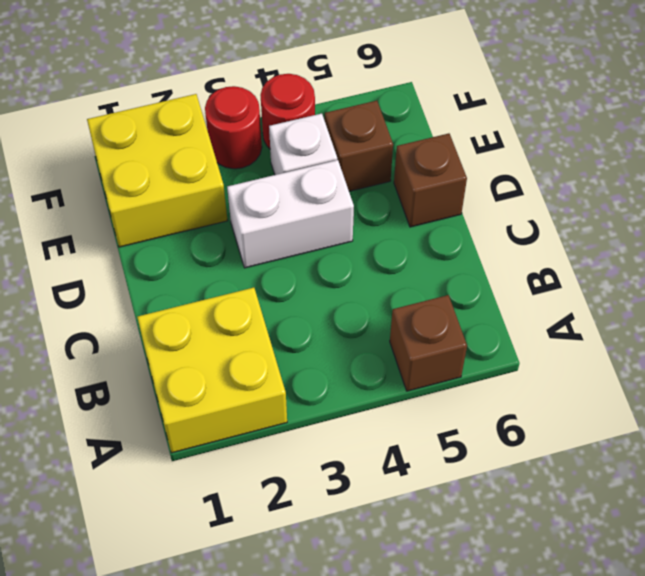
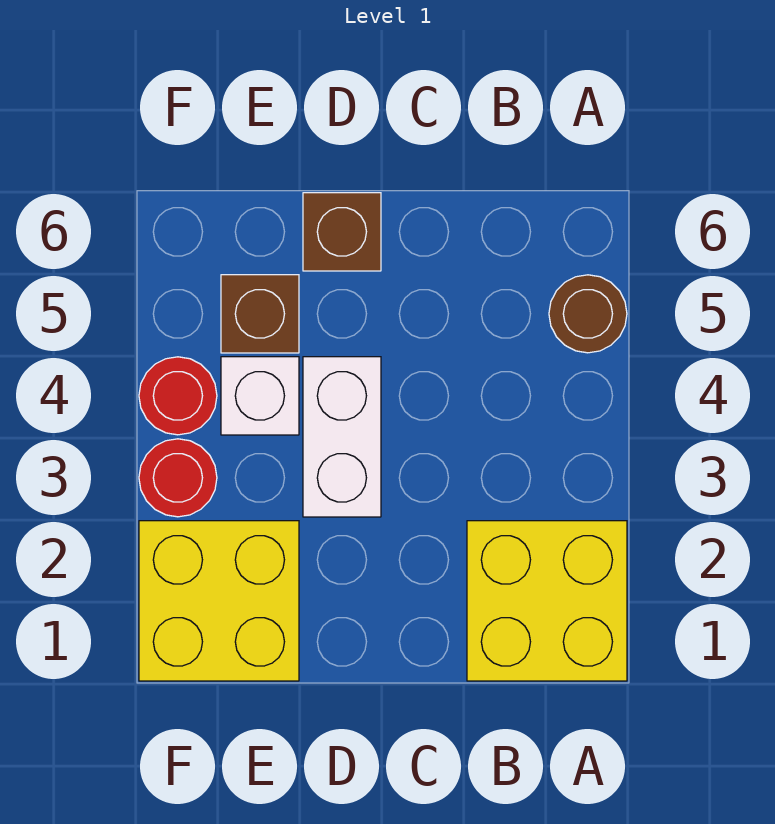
brown brick A5 level 1 -> brown round brick A5 level 1

